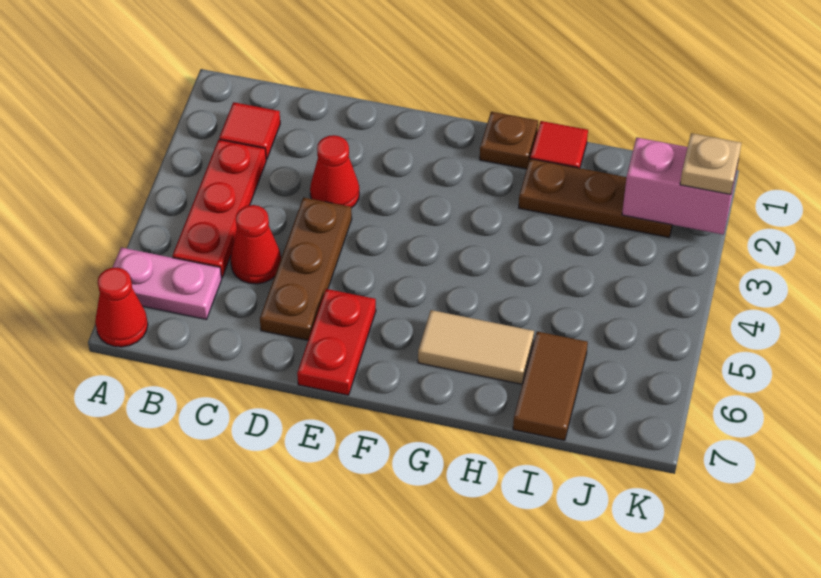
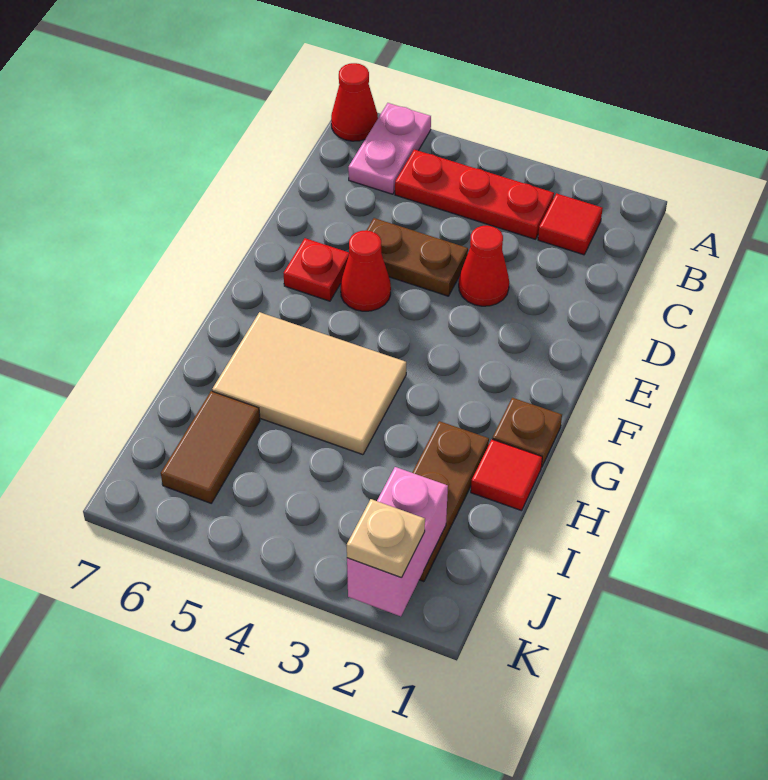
red cone C5 level 1 -> red cone E5 level 1
brown plate D4:D6 level 1 -> brown plate D4:D5 level 1
red plate E6:E7 level 1 -> red plate E6 level 1
tan tile G6:H6 level 1 -> tan tile G4:H6 level 1
brown tile I6:I7 level 1 -> brown tile I6:J6 level 1

